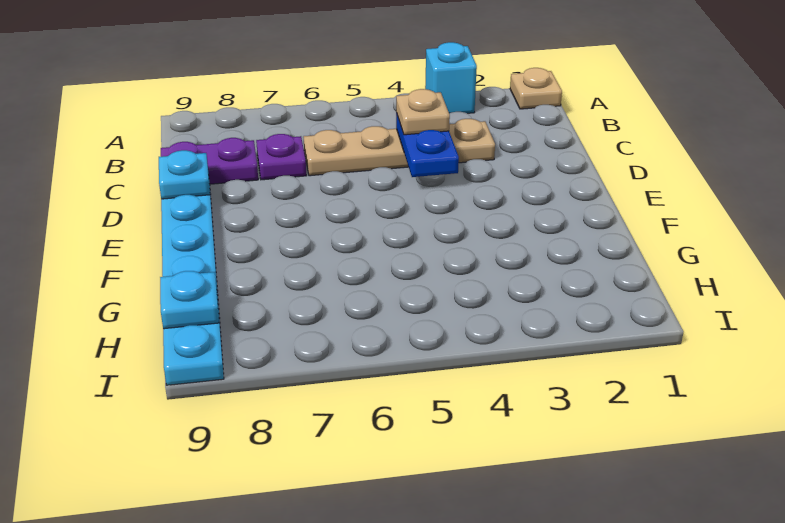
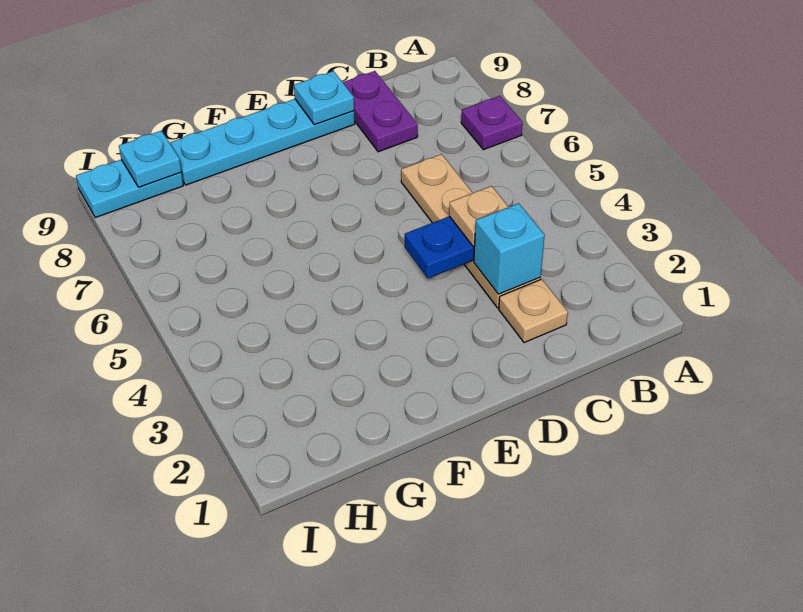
tan plate A1 level 1 -> tan plate C2 level 1
cyan brick A3 level 1 -> cyan brick C3 level 2
purple plate C7 level 1 -> purple plate A7 level 1

